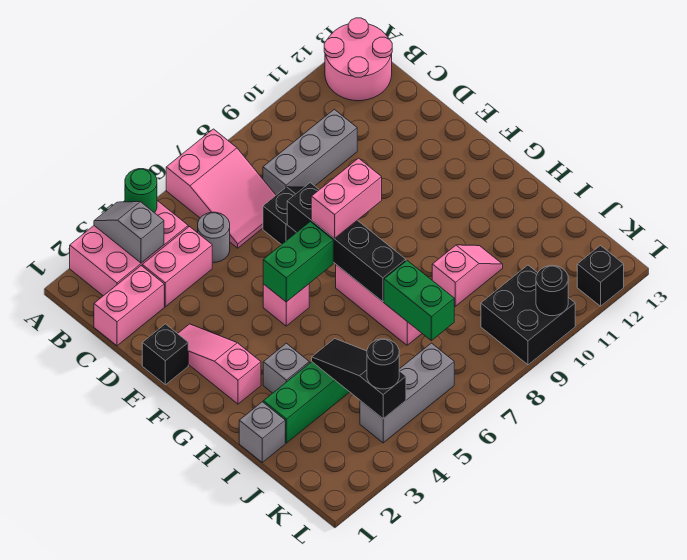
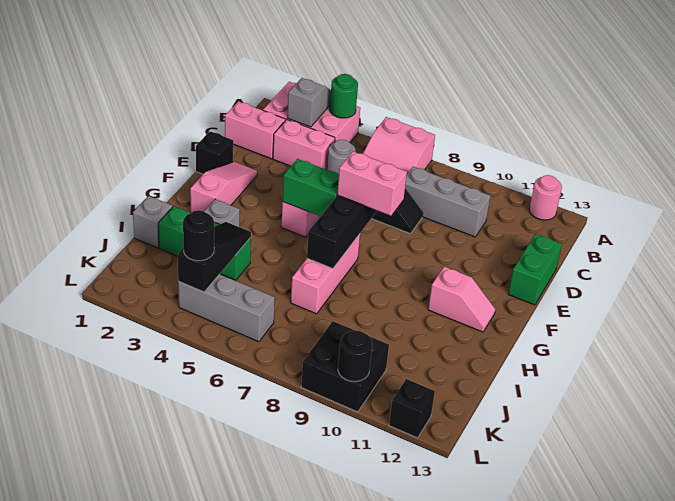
pink round brick A12:B13 level 1 -> pink round brick A12 level 1
green brick I7:J7 level 2 -> green brick D13:E13 level 1
pink slope I9:I10 level 1 top 9 -> pink slope G11:G12 level 1 top 11

